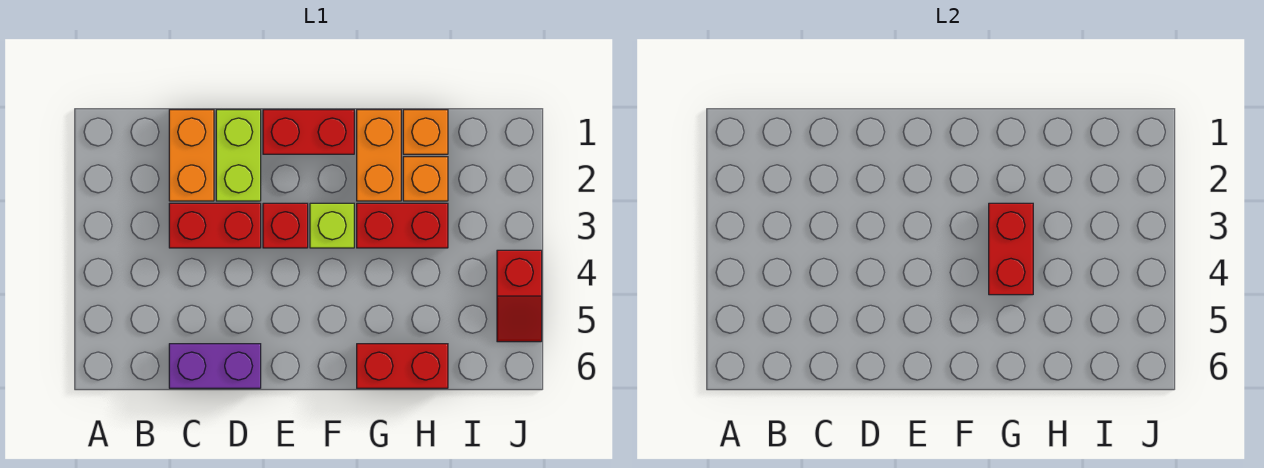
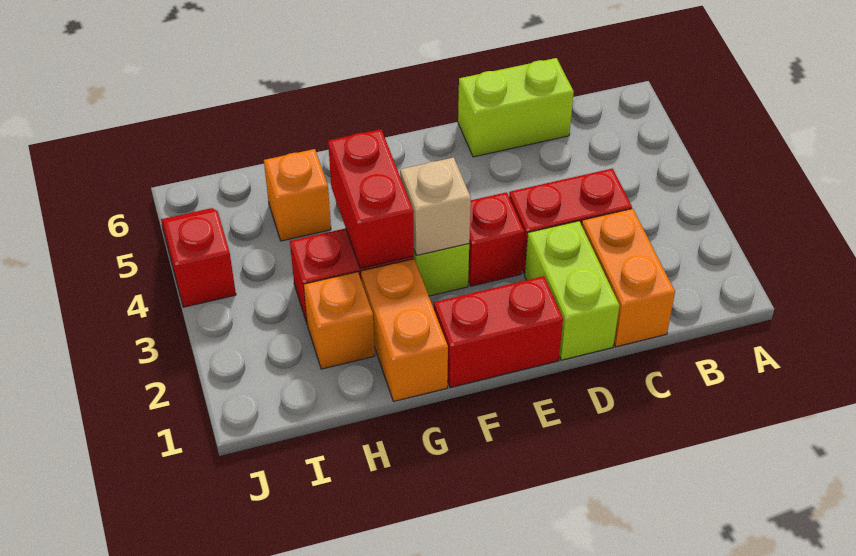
purple brick C6:D6 level 1 -> lime brick C6:D6 level 1
none -> tan brick F3 level 2
red brick G6:H6 level 1 -> none
orange brick H1 level 1 -> orange brick H5 level 1

